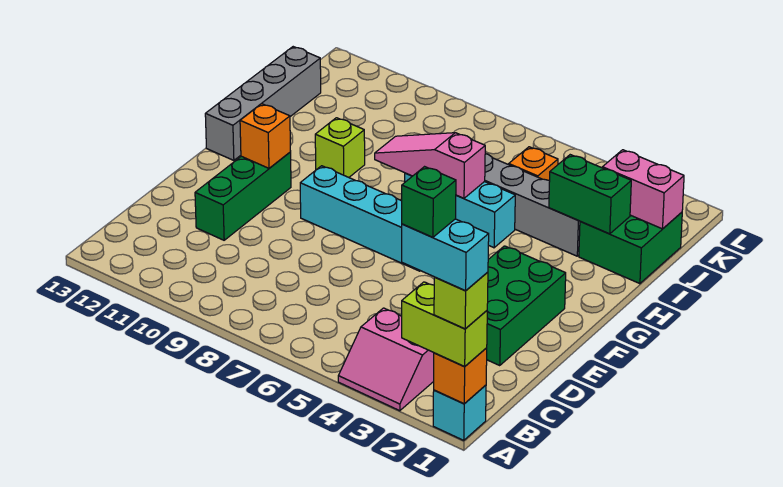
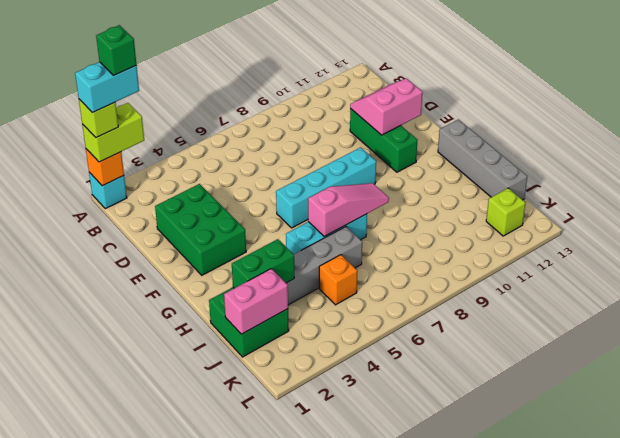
pink slope A3:B4 level 1 top B -> pink slope D11:E12 level 2 top E
orange brick F11 level 2 -> none
lime brick H10 level 1 -> lime brick K12 level 1

